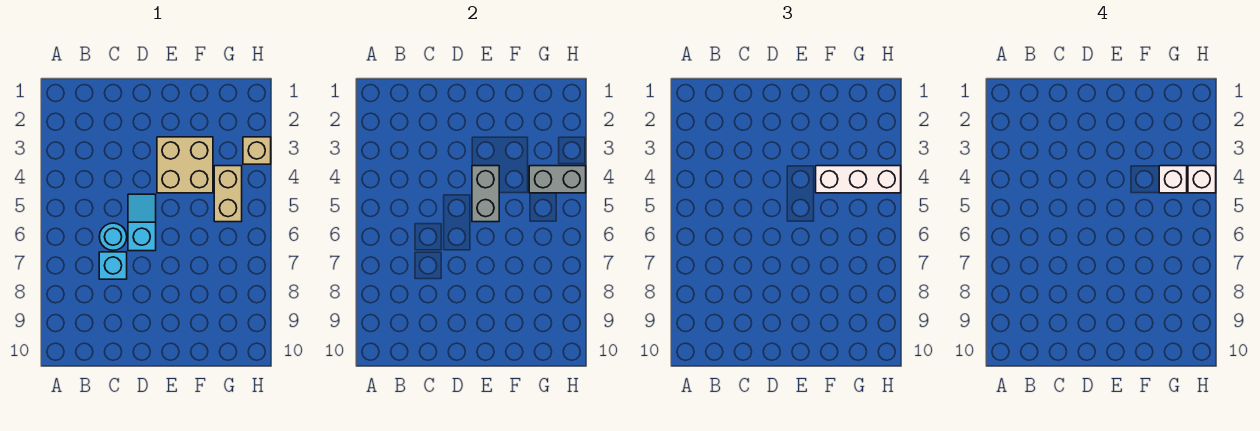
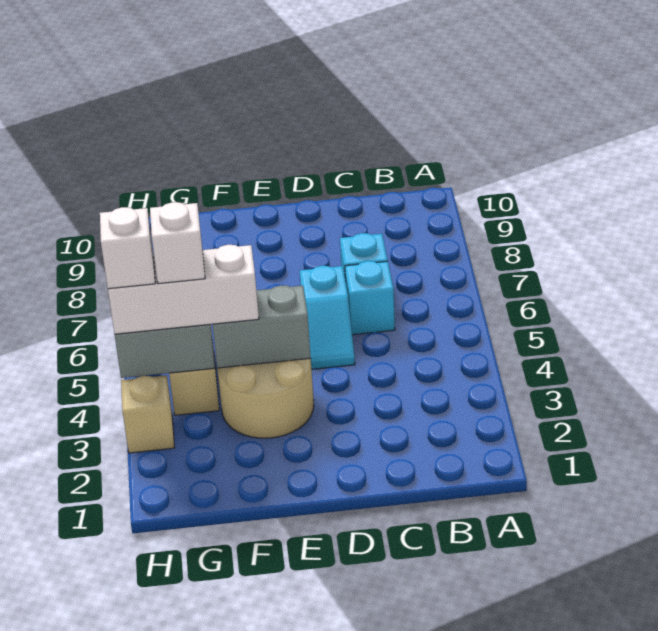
cyan round brick C6 level 1 -> cyan brick C6 level 1
tan brick E3:F4 level 1 -> tan round brick E3:F4 level 1
grey brick E4:E5 level 2 -> grey brick E4:F4 level 2

